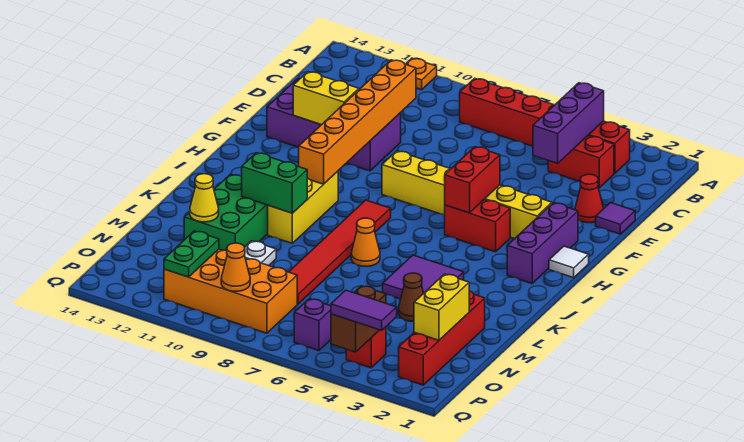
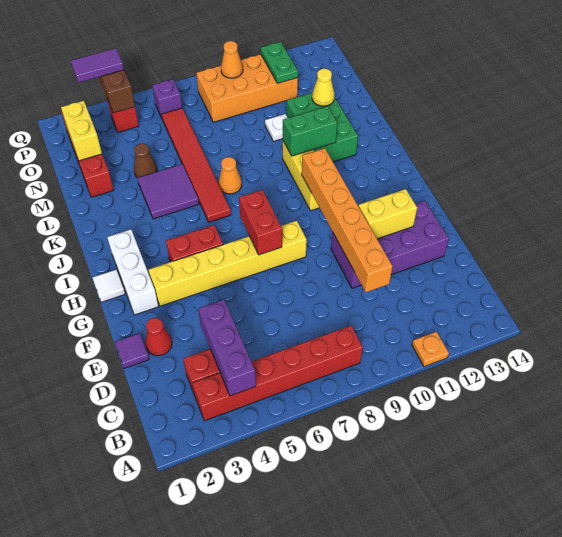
purple brick G2:I2 level 1 -> white brick G2:I2 level 1
red brick G5:H5 level 2 -> red brick G7:H7 level 2
red tile I8:N8 level 1 -> red tile J6:O6 level 1

